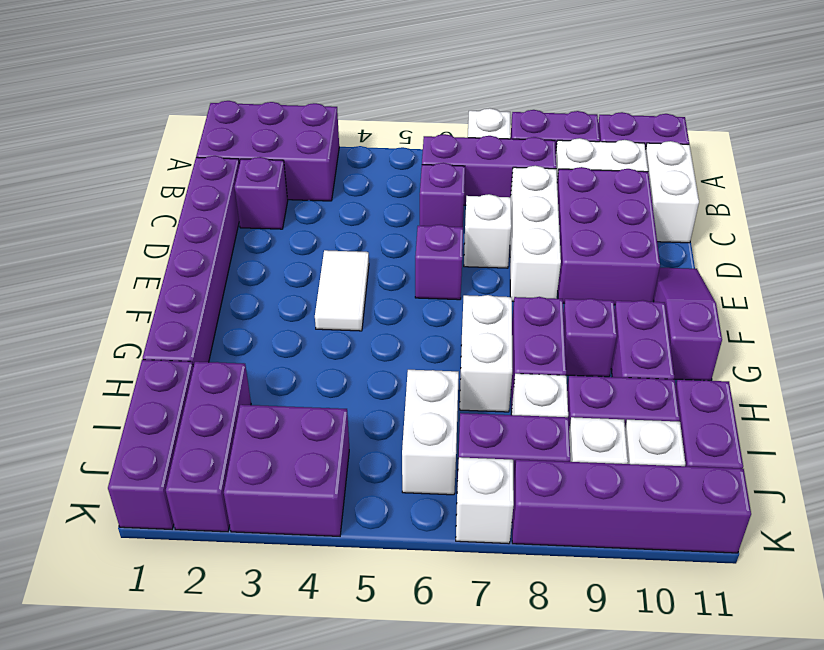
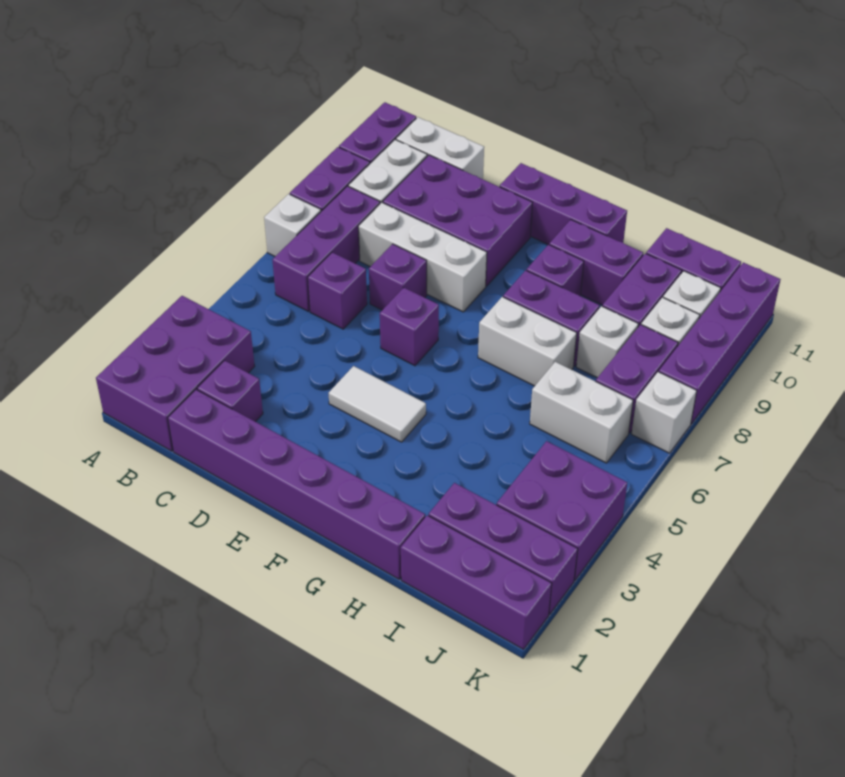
white brick D7 level 1 -> purple brick D7 level 1
purple slope E11:G11 level 1 top G -> purple brick E11:G11 level 1

